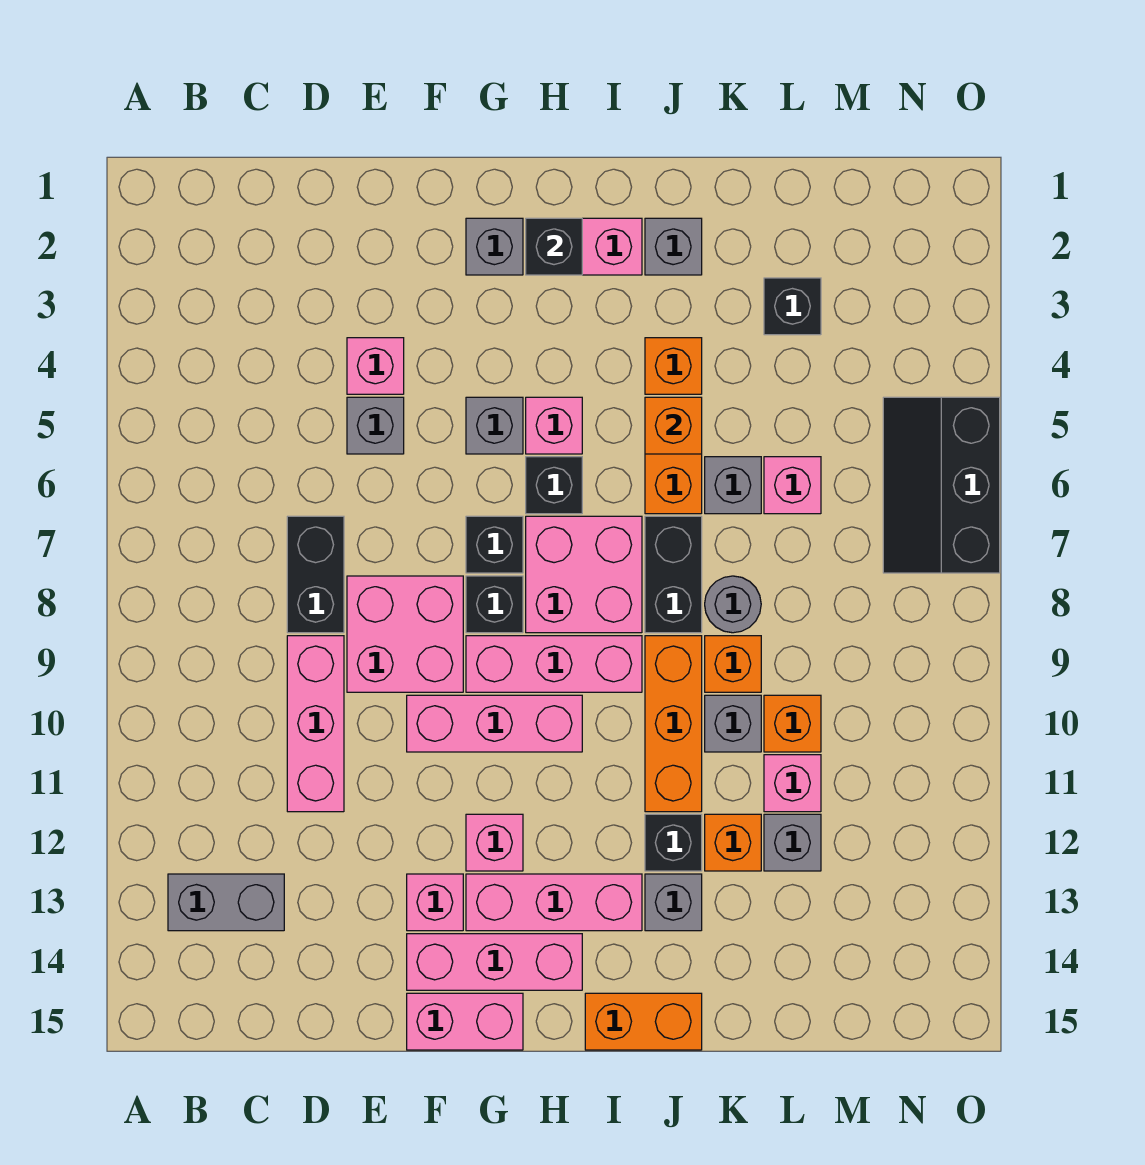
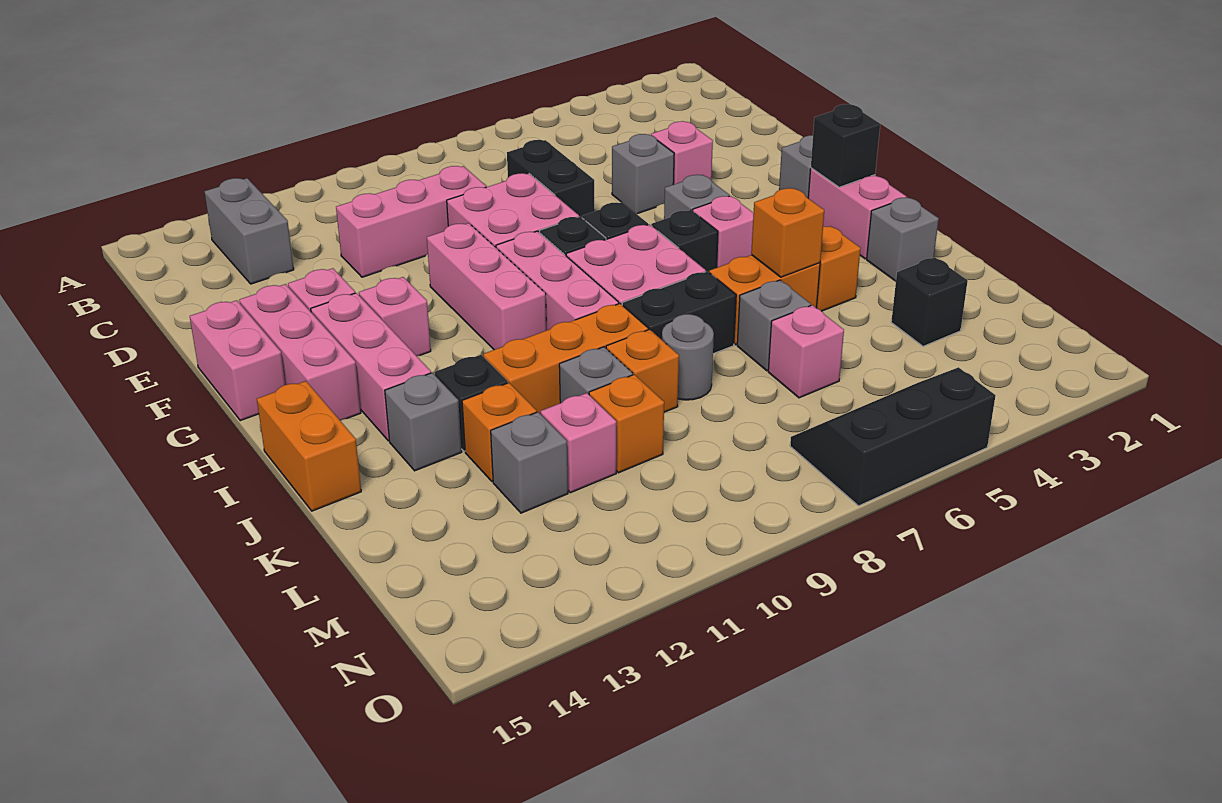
black brick D7:D8 level 1 -> black brick D7:E7 level 1

